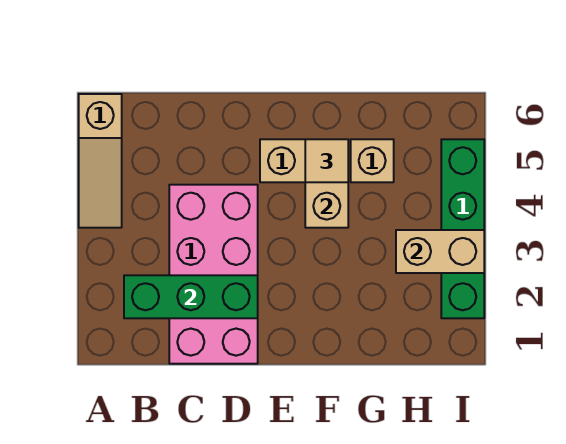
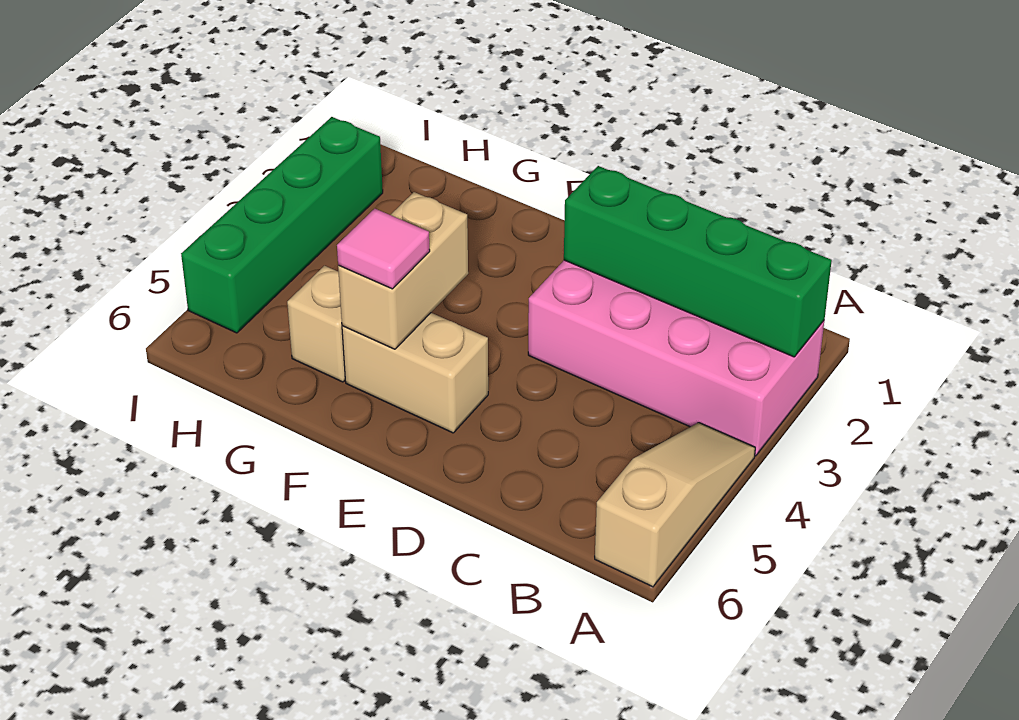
green brick B2:D2 level 2 -> green brick A2:D2 level 2
pink brick C1:D4 level 1 -> pink brick A2:D3 level 1
tan tile F5 level 3 -> pink tile F5 level 3
tan brick H3:I3 level 2 -> none

